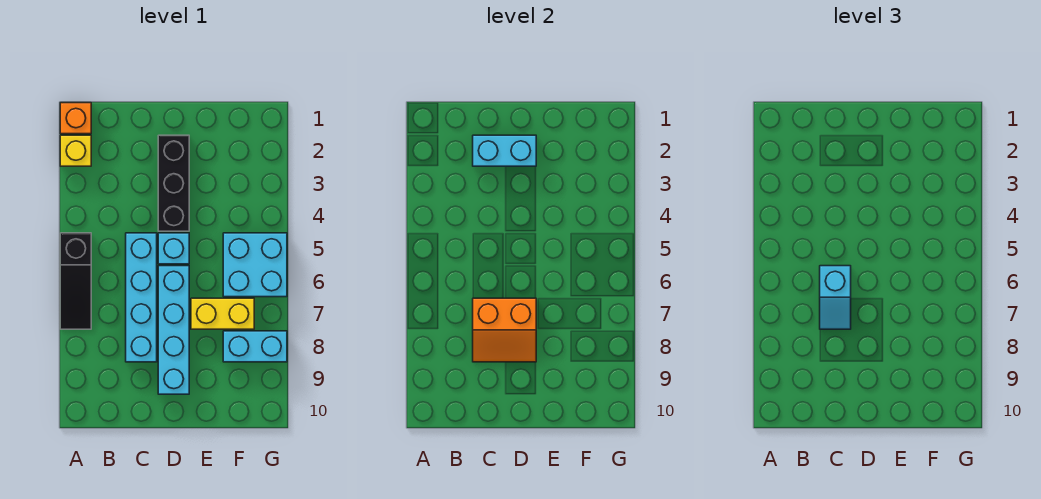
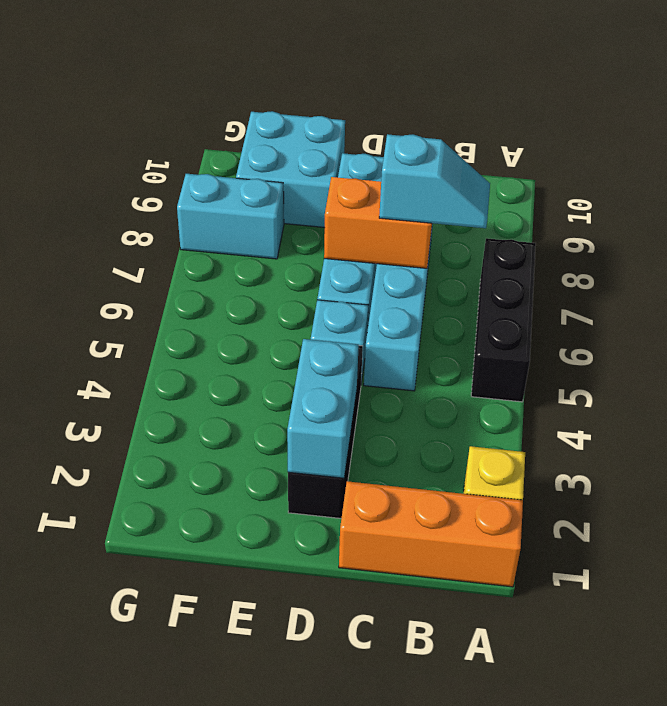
orange brick A1 level 1 -> orange brick A1:C1 level 1
black slope A5:A7 level 1 top 5 -> black brick A5:A7 level 1
cyan brick C2:D2 level 2 -> cyan brick D2:D3 level 2
cyan slope C6:C7 level 3 top 6 -> cyan slope B7:C7 level 3 top C
yellow brick E7:F7 level 1 -> none
cyan brick F5:G6 level 1 -> cyan brick E9:F10 level 1

